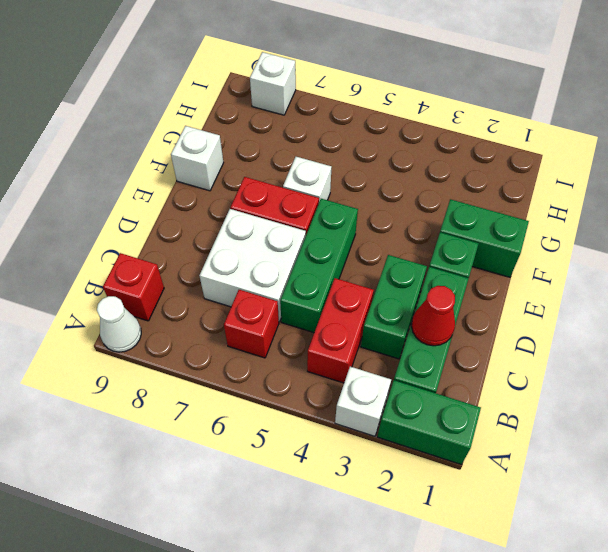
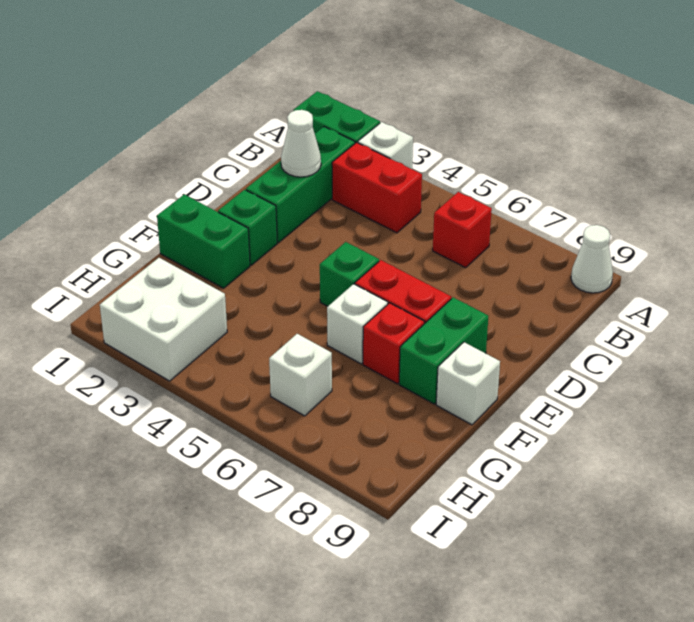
red brick B4:C4 level 1 -> red brick B3:B4 level 1
red brick B9 level 1 -> red brick F7 level 1
red cone C2 level 2 -> white cone C2 level 2
green brick C3:D3 level 1 -> green brick E8:F8 level 1
green brick C5:E5 level 1 -> green brick E5 level 1
white brick C6:D7 level 1 -> white brick H2:I3 level 1
white brick I8 level 1 -> white brick H6 level 1

